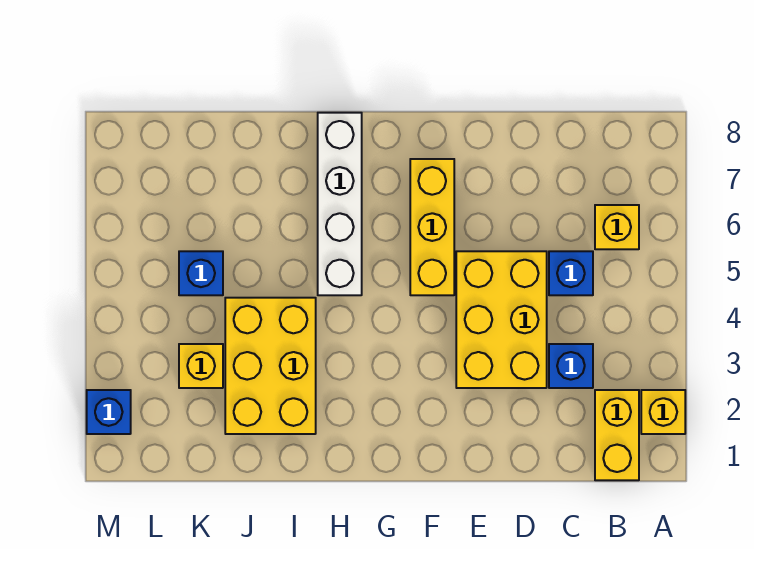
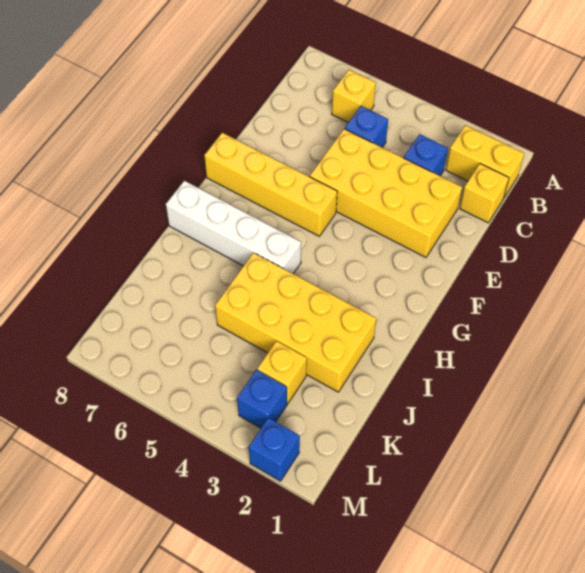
yellow brick A2 level 1 -> yellow brick C1 level 1
yellow brick D3:E5 level 1 -> yellow brick D2:E5 level 1
yellow brick F5:F7 level 1 -> yellow brick F5:F8 level 1
yellow brick I2:J4 level 1 -> yellow brick I2:J5 level 1
blue brick K5 level 1 -> blue brick L3 level 1

